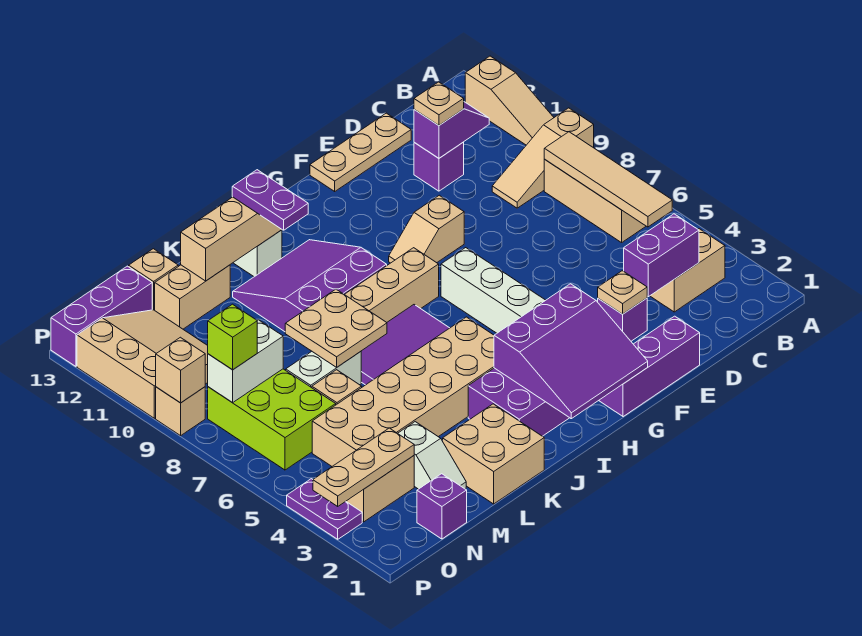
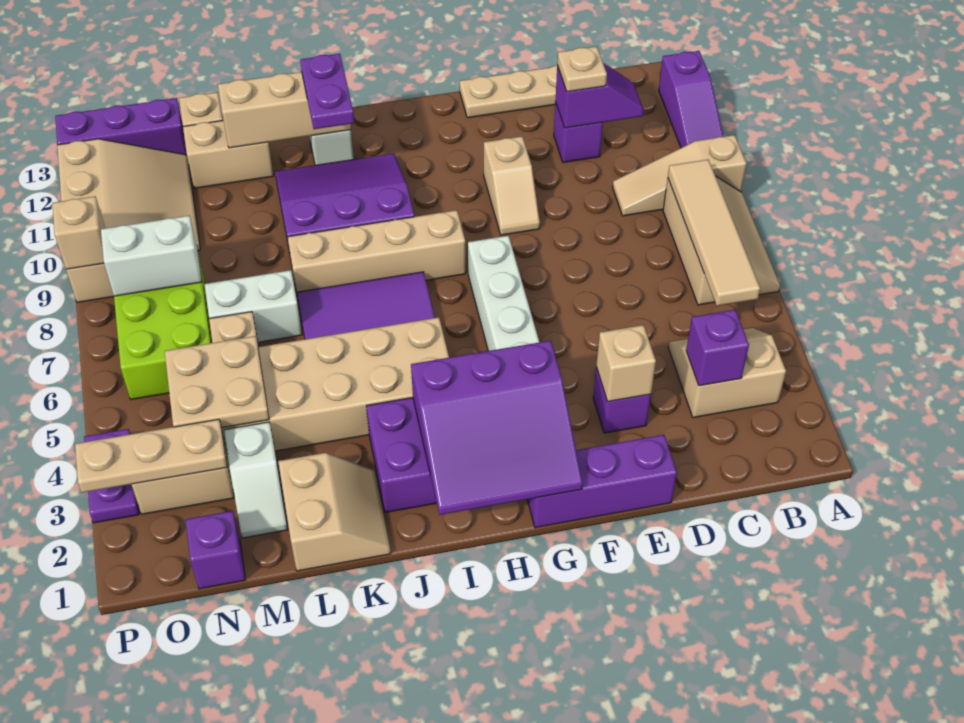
tan slope A10:A12 level 1 top 12 -> purple slope A10:A12 level 1 top 12
purple brick C3:D3 level 2 -> purple brick C3 level 2
tan plate E3 level 2 -> tan brick E3 level 2
tan slope F9:G9 level 1 top F -> tan slope F9:F10 level 1 top 10
tan brick K1:L2 level 1 -> tan slope K1:L2 level 1 top L
tan plate K7:L8 level 2 -> tan plate M4:N5 level 2
lime brick O8 level 3 -> none

